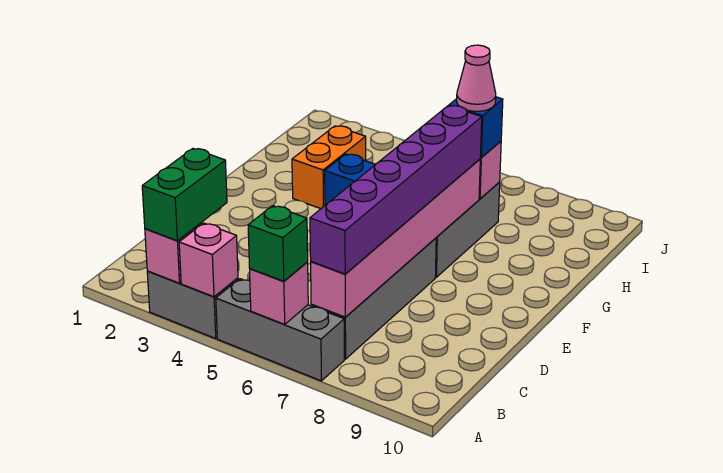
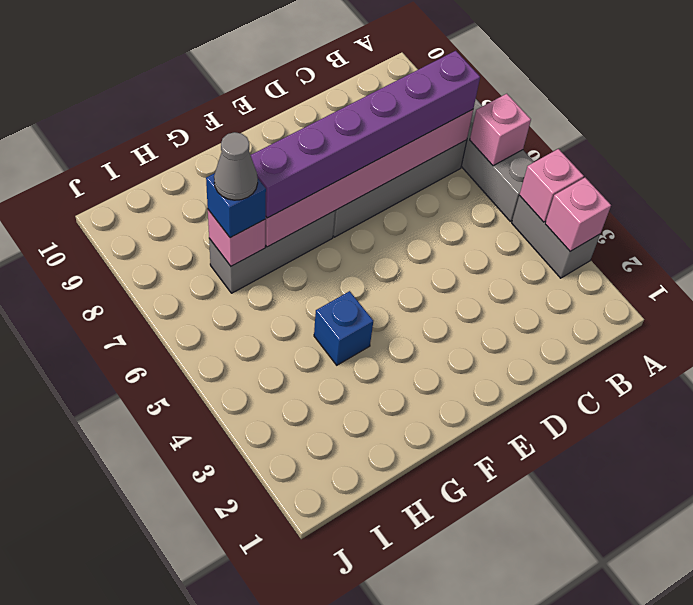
green brick A3:B3 level 3 -> none
green brick A6 level 3 -> none
orange brick G3:H3 level 1 -> none
pink cone H7 level 4 -> grey cone H7 level 4

